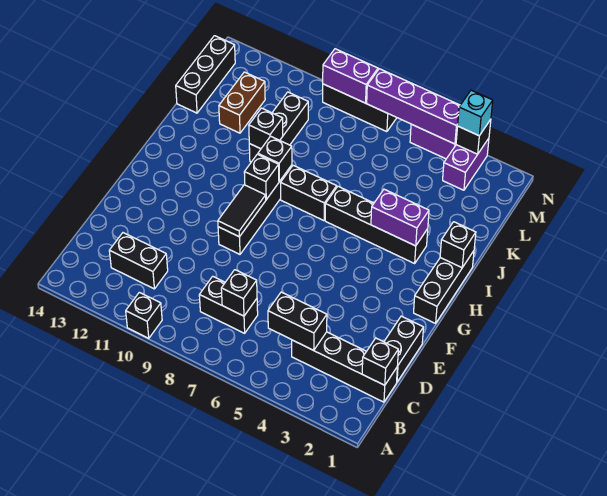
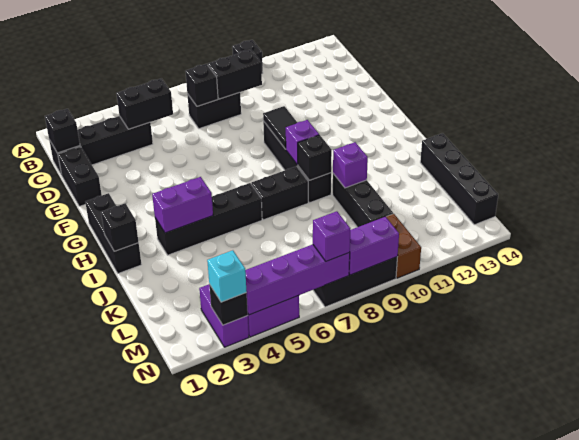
black brick C11:C12 level 1 -> black brick C8:C9 level 2
black brick H9 level 2 -> purple brick H9 level 2
black brick J10 level 2 -> purple brick J10 level 2
brown brick K12:L12 level 1 -> brown brick M10:N10 level 1
black brick K14:M14 level 1 -> black brick J14:M14 level 1
none -> purple brick N7 level 3

